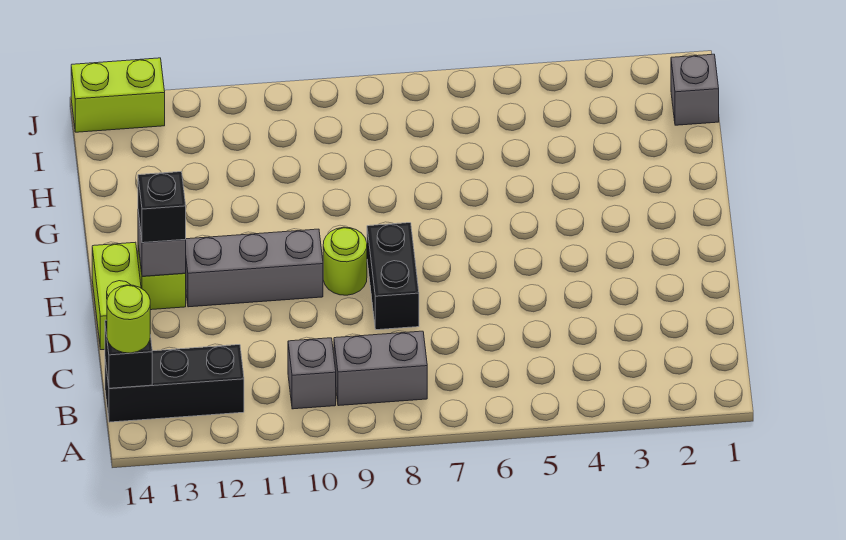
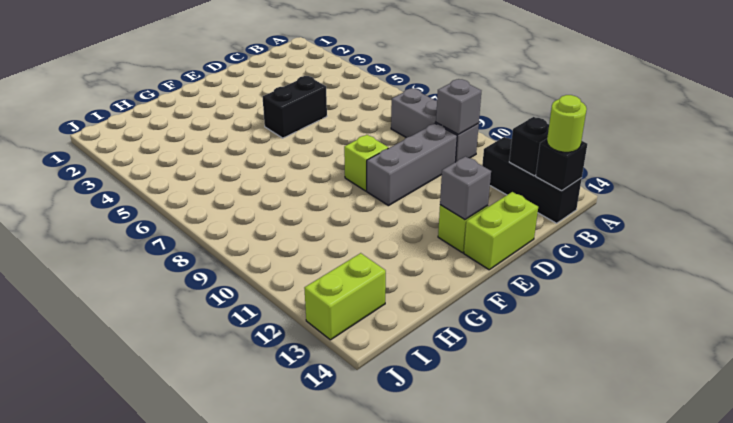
black brick D8:E8 level 1 -> black brick D5:E5 level 1
lime round brick E9 level 1 -> lime brick E9 level 1
grey brick E10:E12 level 1 -> grey brick C10:E10 level 1
black brick E13 level 3 -> black brick B13 level 2
grey brick I1 level 1 -> grey brick B10 level 2
lime brick J13:J14 level 1 -> lime brick I13:J13 level 1

